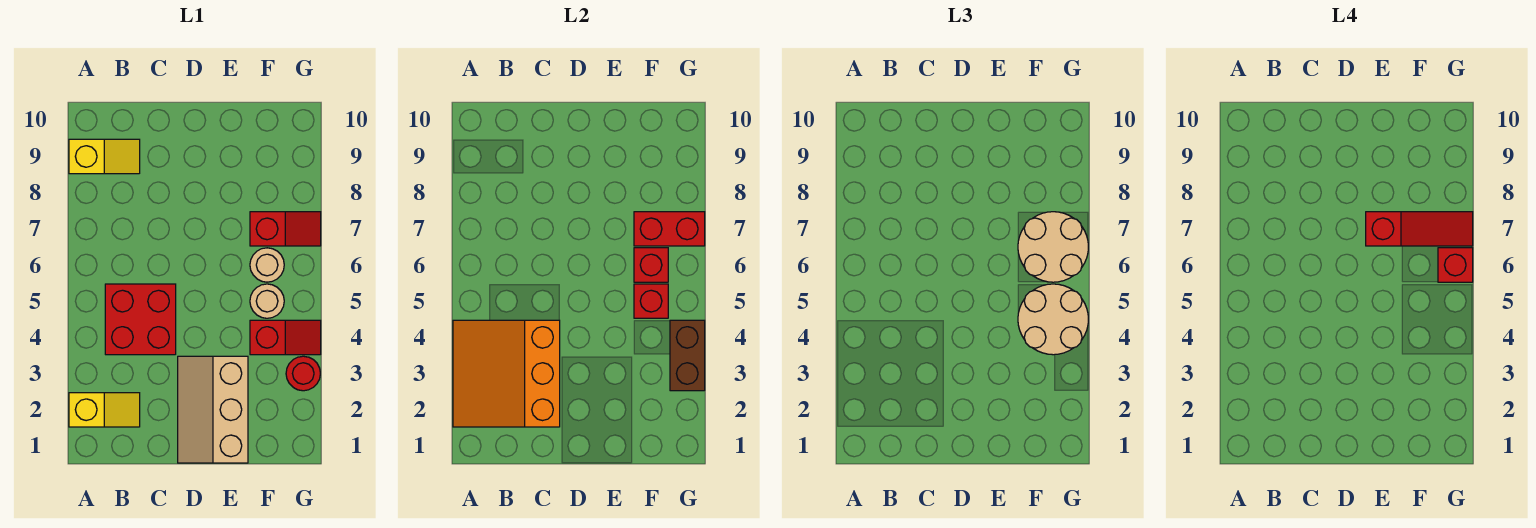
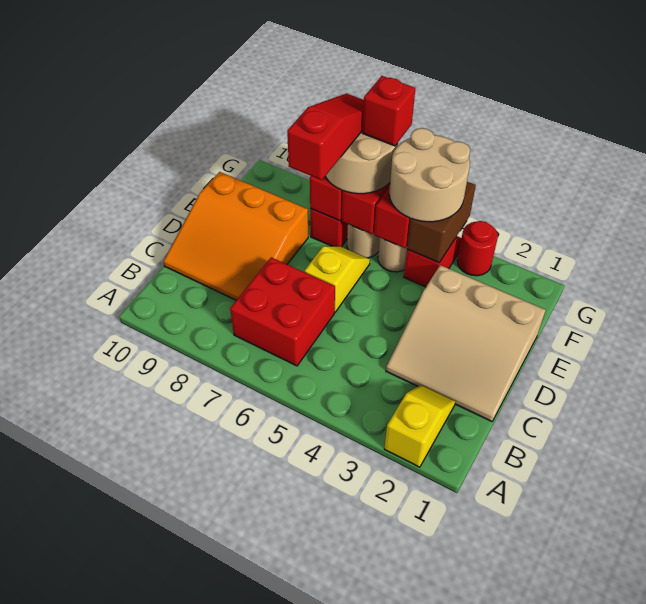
orange slope A2:C4 level 2 top C -> orange slope C8:E10 level 1 top E
yellow slope A9:B9 level 1 top A -> yellow slope D6:E6 level 1 top D
red brick B4:C5 level 1 -> red brick B6:C7 level 1
tan slope D1:E3 level 1 top E -> tan slope C1:E3 level 1 top E
brown brick G3:G4 level 2 -> brown brick F4:G4 level 2

